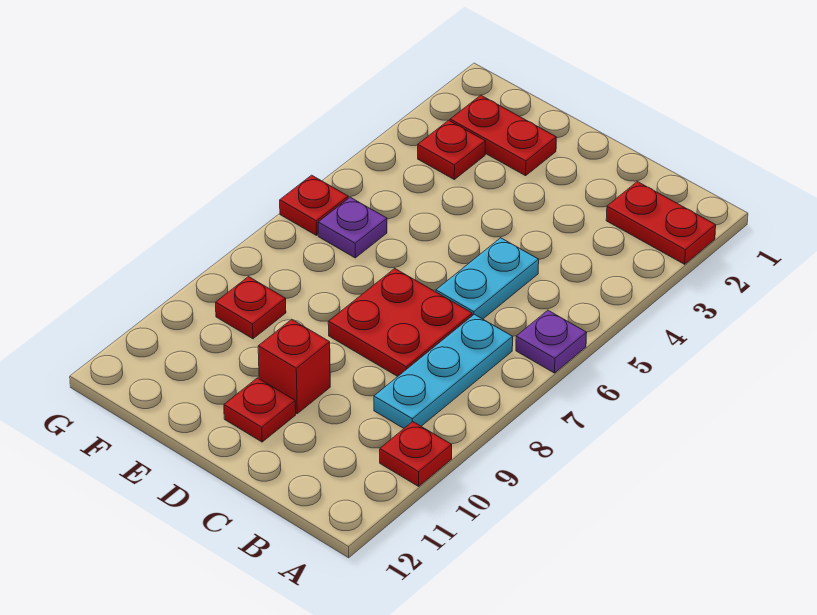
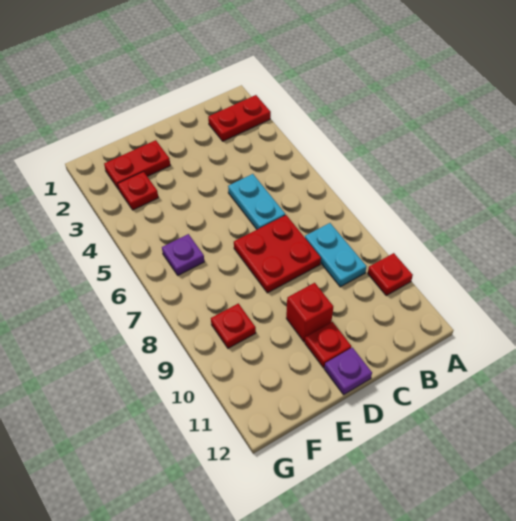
purple plate A6 level 1 -> purple plate D12 level 1
cyan plate B7:B9 level 1 -> cyan plate B8:B9 level 1
red plate G6 level 1 -> none

